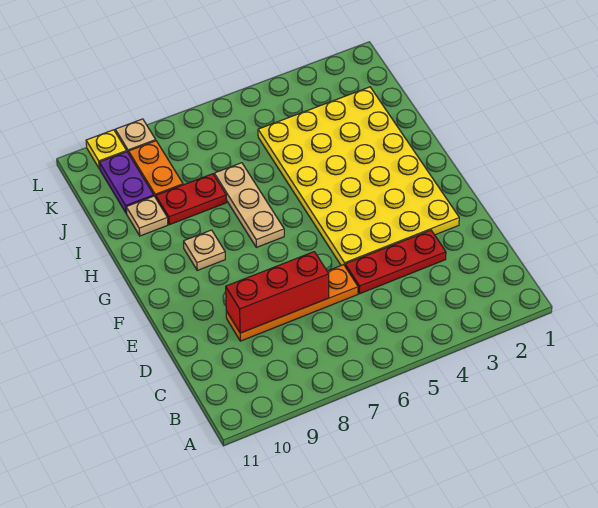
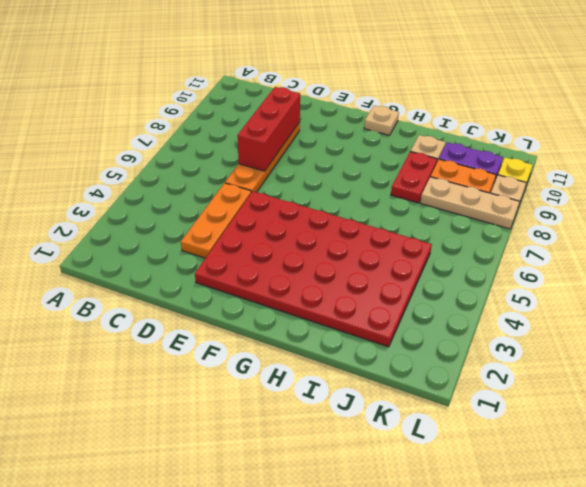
red plate D3:D5 level 1 -> orange plate D3:D5 level 1
yellow plate E2:J5 level 1 -> red plate E2:J5 level 1
tan plate G7:I7 level 1 -> tan plate J8:L8 level 1
tan plate G9 level 1 -> tan plate G11 level 1

